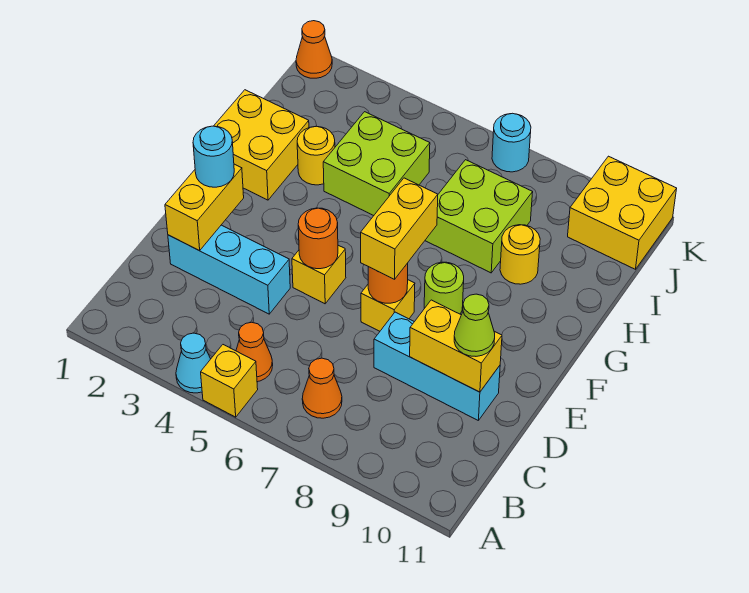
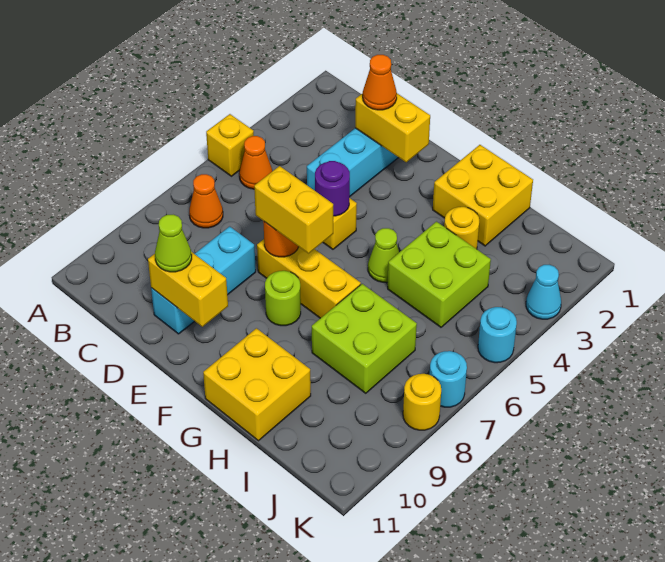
cyan cone A4 level 1 -> cyan cone K3 level 1
yellow brick D9:D10 level 2 -> yellow brick D10:E10 level 2
cyan round brick E2 level 3 -> cyan round brick K5 level 1
orange round brick E5 level 2 -> purple round brick E5 level 2
yellow brick E7 level 1 -> yellow brick E7:G7 level 1
none -> lime cone G5 level 1
yellow round brick H9 level 1 -> yellow round brick K8 level 1
yellow brick J10:K11 level 1 -> yellow brick G10:H11 level 1
orange cone K1 level 1 -> orange cone D2 level 3

